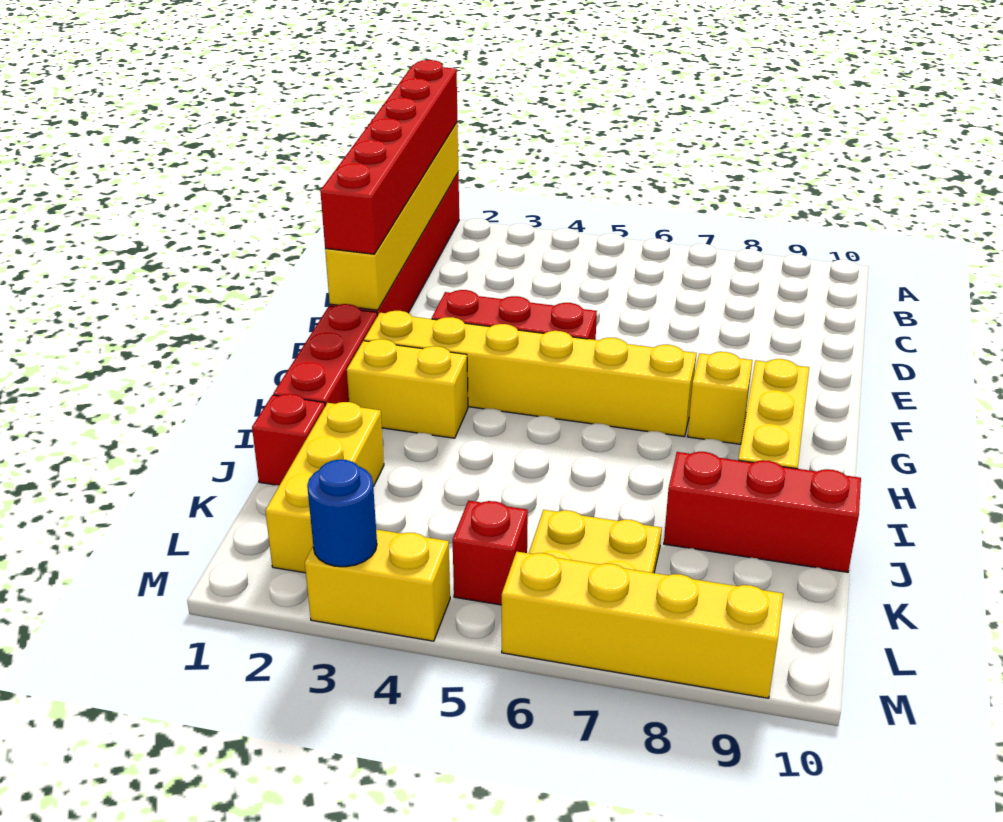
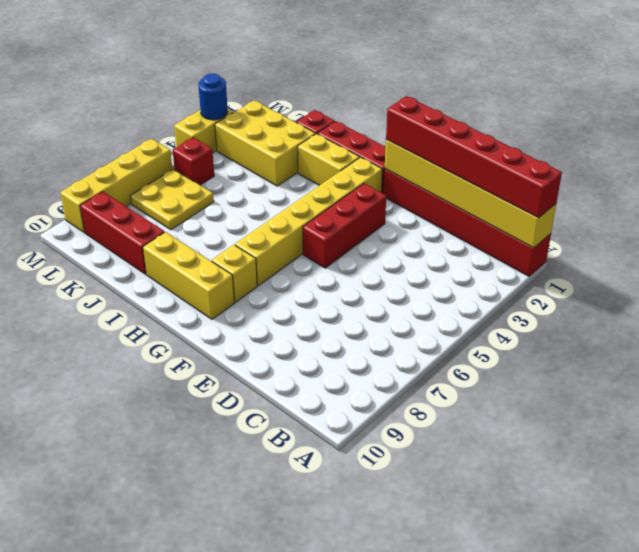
yellow brick H2:H3 level 1 -> yellow brick H2:I2 level 1
yellow brick J2:L2 level 1 -> yellow brick J2:L3 level 1
red brick J8:J10 level 1 -> red brick J9:L9 level 1

